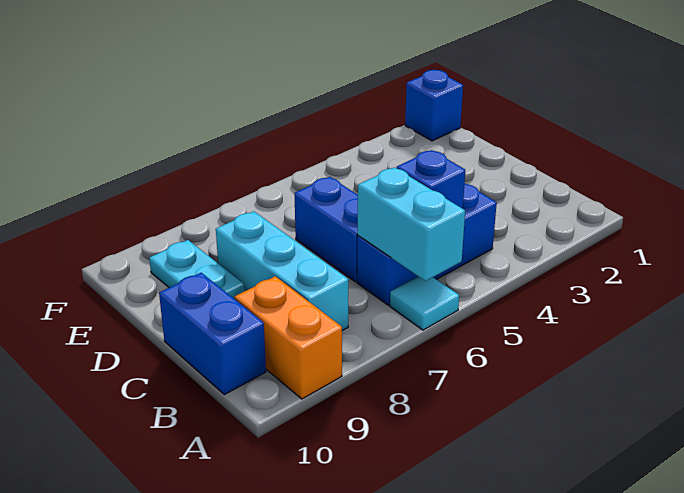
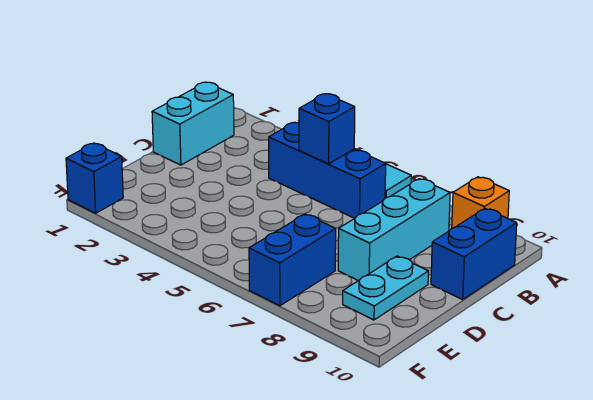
cyan brick A6:B6 level 2 -> cyan brick B1:C1 level 1
orange brick A9:B9 level 1 -> orange brick A9 level 1
blue brick C6:D6 level 1 -> blue brick E7:F7 level 1

